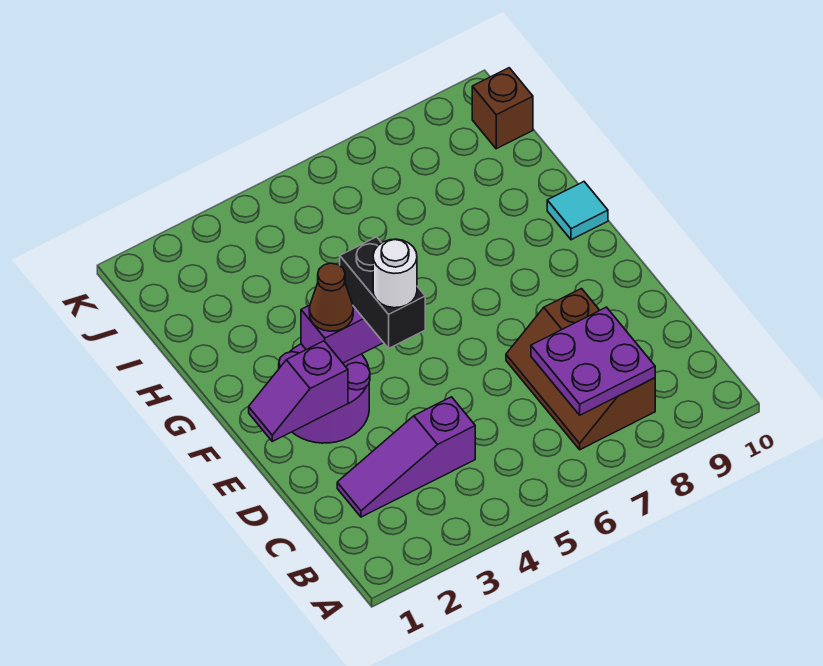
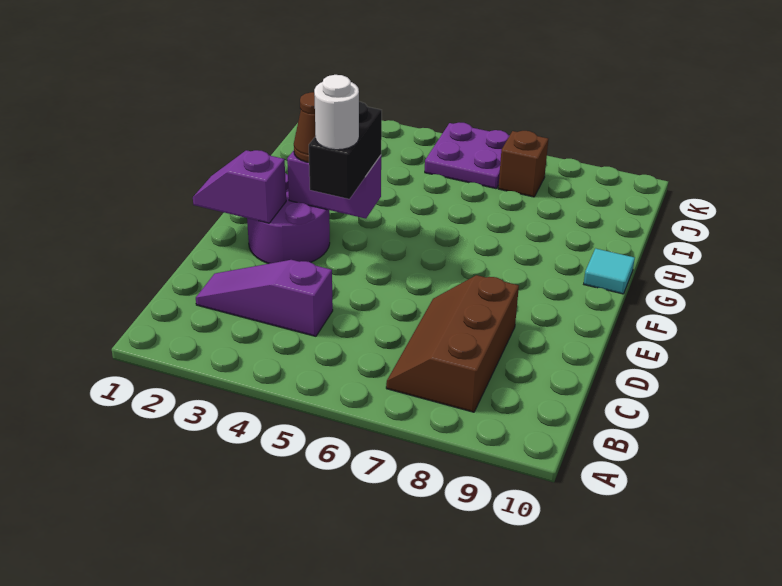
purple plate B7:C8 level 2 -> purple plate J5:K6 level 1
brown brick J10 level 1 -> brown brick J7 level 1

